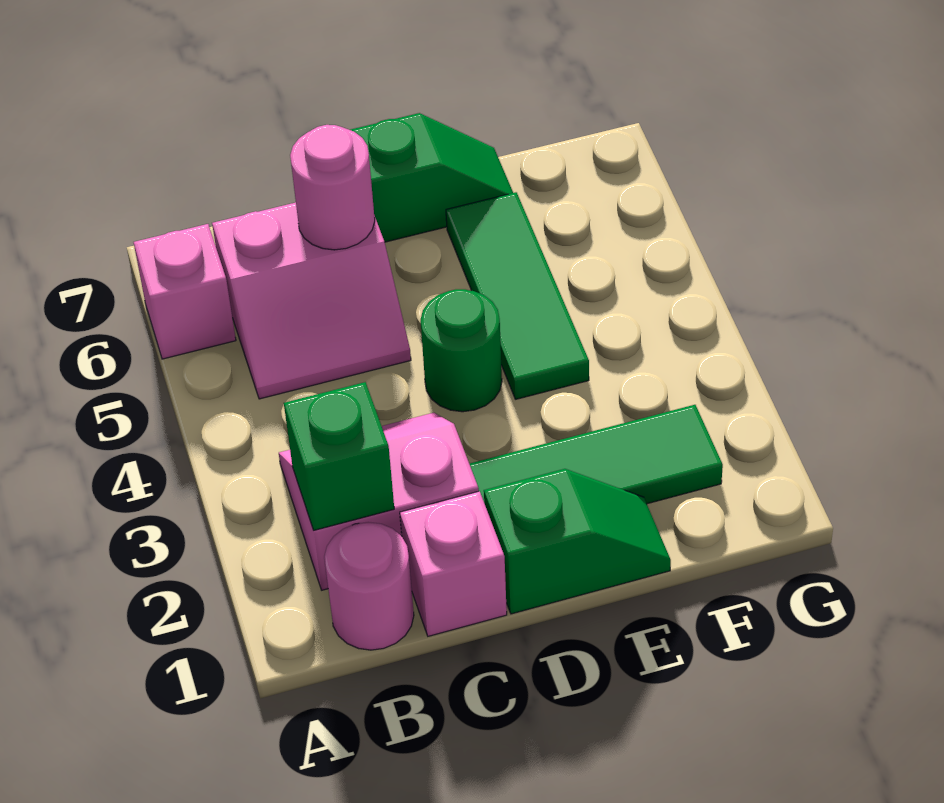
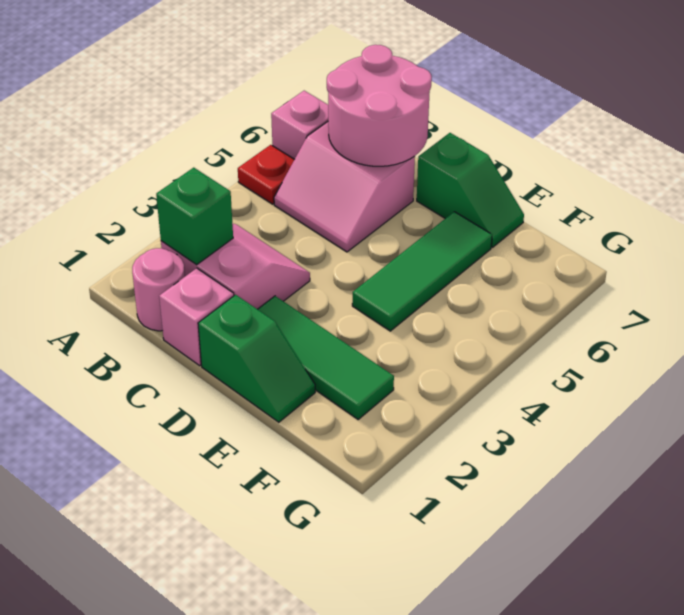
none -> red plate A5 level 1
pink round brick C6 level 2 -> pink round brick B6:C7 level 2
green round brick D4 level 1 -> none

